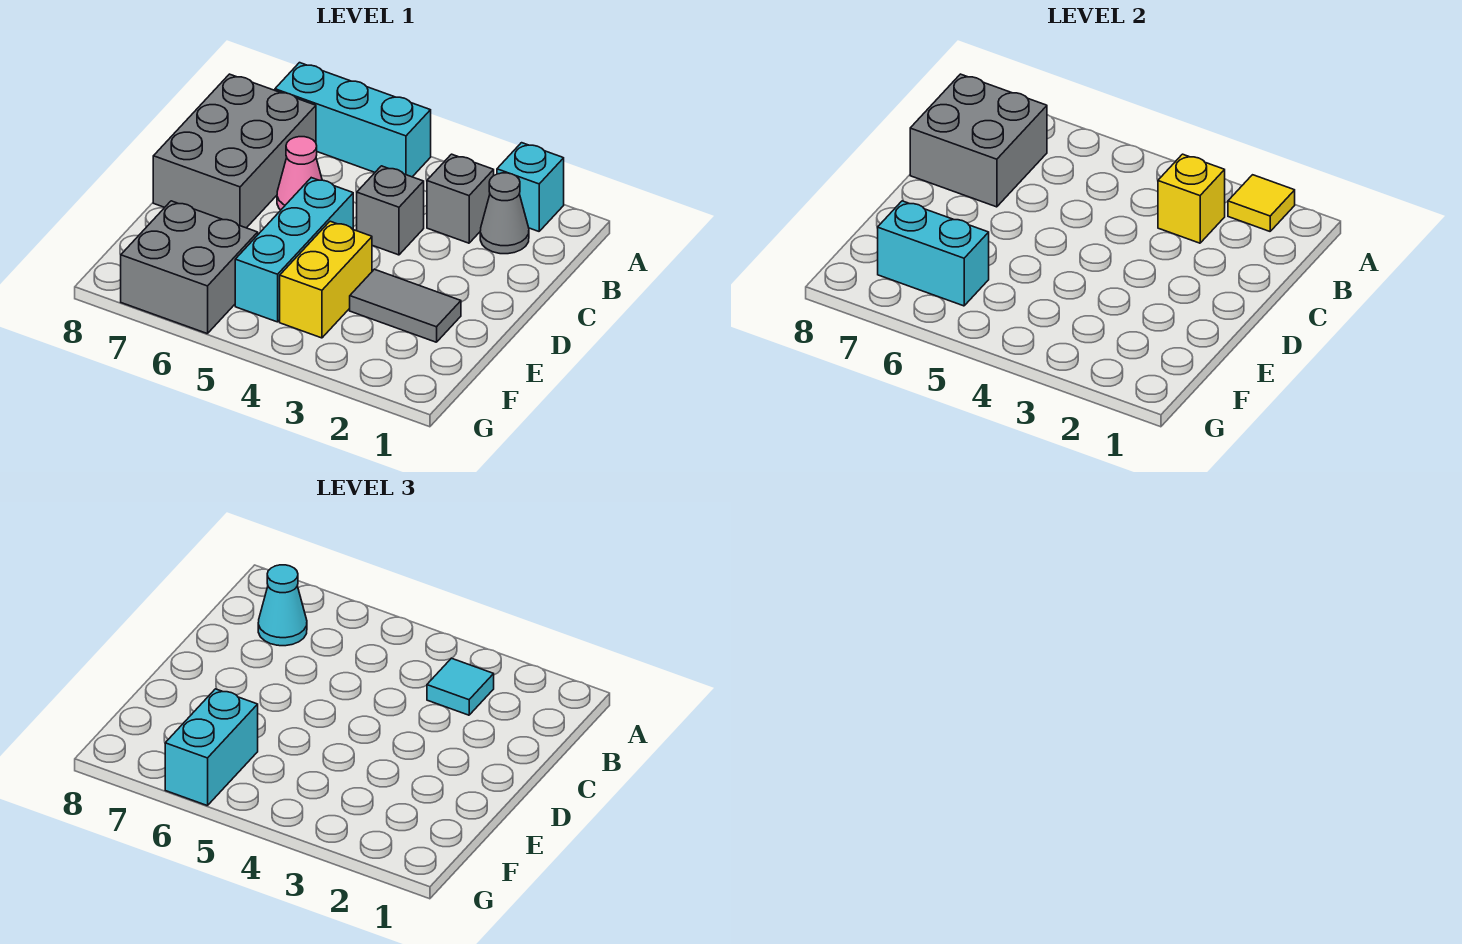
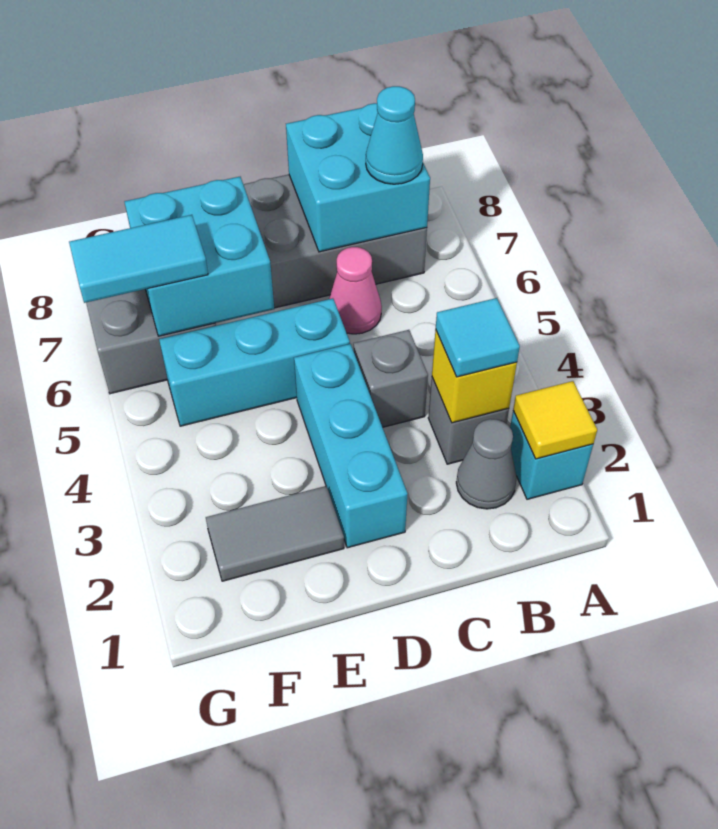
cyan brick A5:A7 level 1 -> cyan brick D2:D4 level 1
grey brick B7:C8 level 2 -> cyan brick B7:C8 level 2
grey tile E2:E3 level 1 -> grey tile E2:F2 level 1
yellow brick E4:F4 level 1 -> none
cyan brick F6:F7 level 2 -> cyan brick E6:F7 level 2
cyan brick F6:G6 level 3 -> cyan tile F6:G6 level 3

